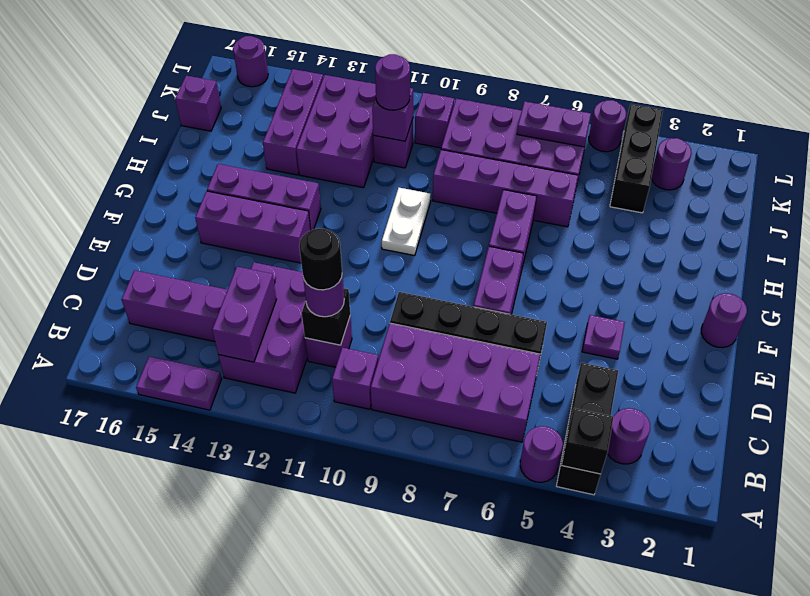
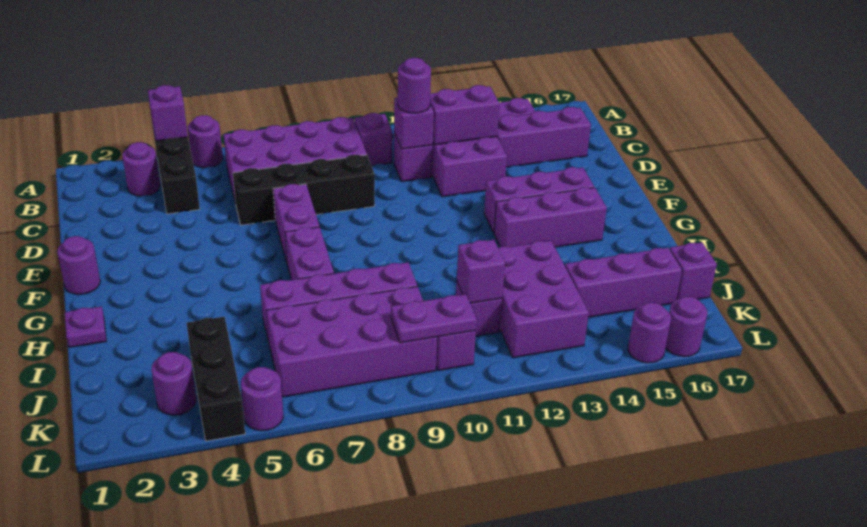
black brick A4 level 2 -> purple brick A4 level 2
purple brick B13:C13 level 2 -> purple brick C12:C13 level 2
black brick C11 level 2 -> purple brick C11 level 2
black round brick C11 level 4 -> none
purple plate E4 level 1 -> purple plate H1 level 1
white plate G10:H10 level 1 -> none
purple brick I14:K14 level 1 -> purple brick J14:J16 level 1
purple round brick J11 level 3 -> purple round brick L15 level 1
purple plate K6:K7 level 2 -> purple plate K9:K10 level 2

